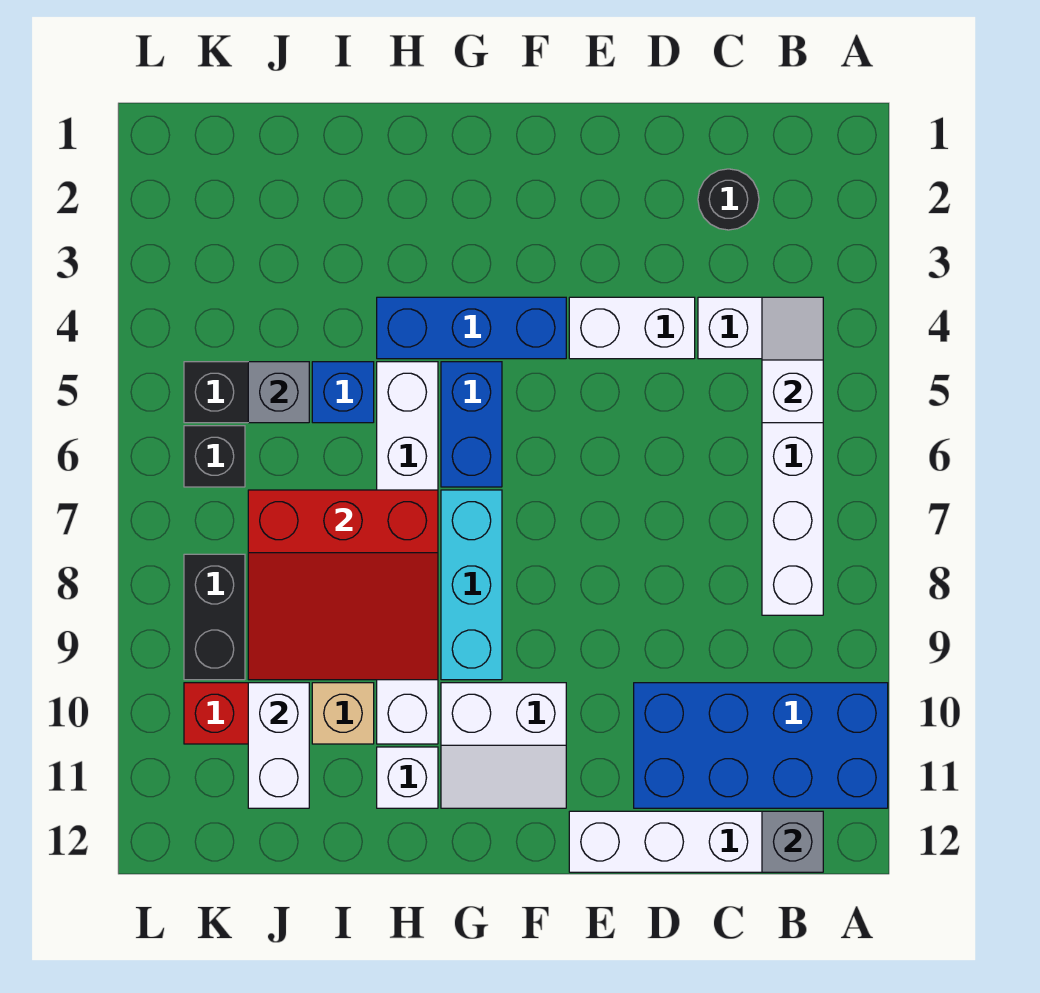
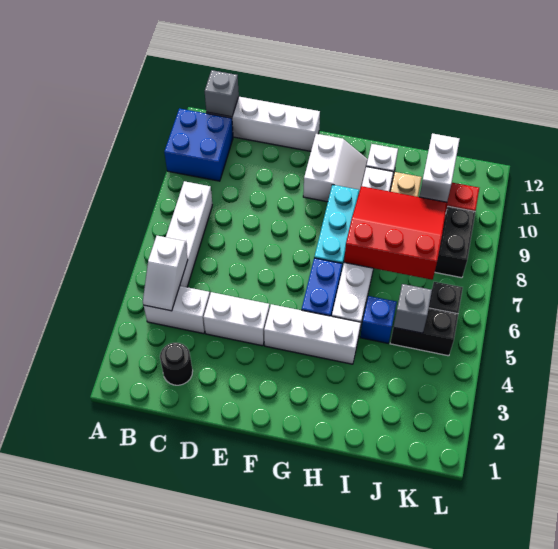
blue brick A10:D11 level 1 -> blue brick A10:B11 level 1
blue brick F4:H4 level 1 -> white brick F4:H4 level 1
white slope F10:G11 level 1 top 10 -> white slope F10:G11 level 1 top F

